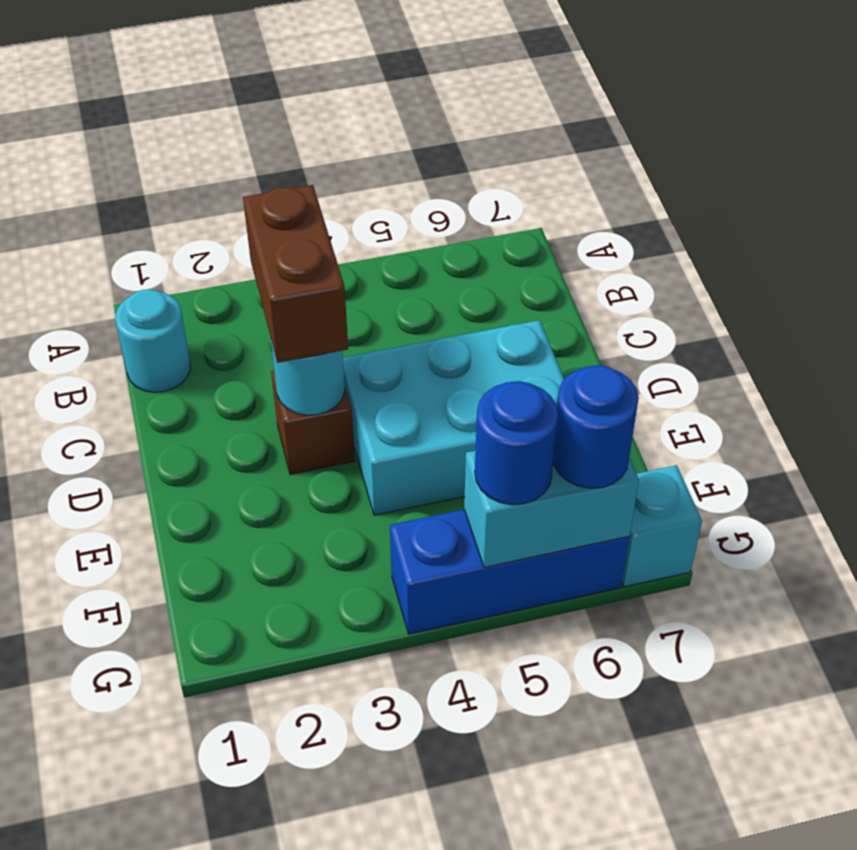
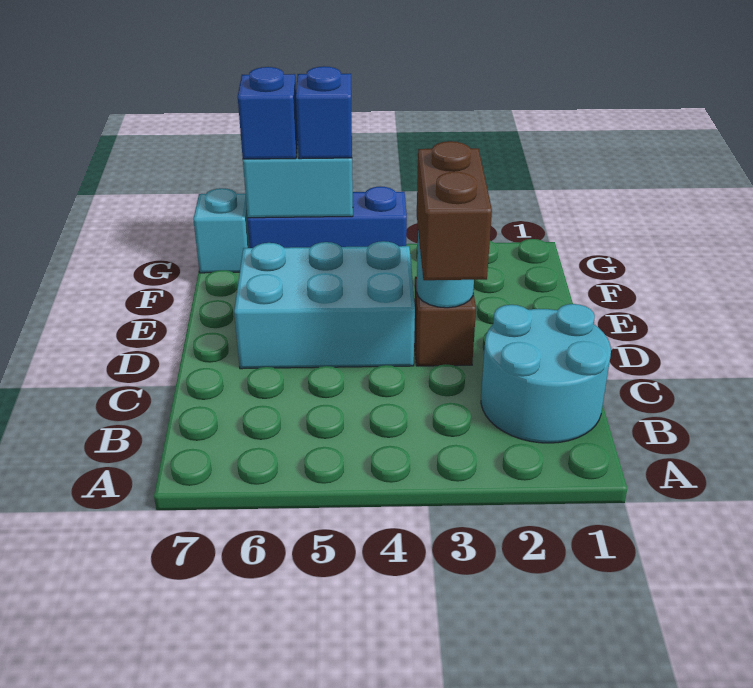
cyan round brick B1 level 1 -> cyan round brick B1:C2 level 1
blue round brick G5 level 3 -> blue brick G5 level 3
blue round brick G6 level 3 -> blue brick G6 level 3

